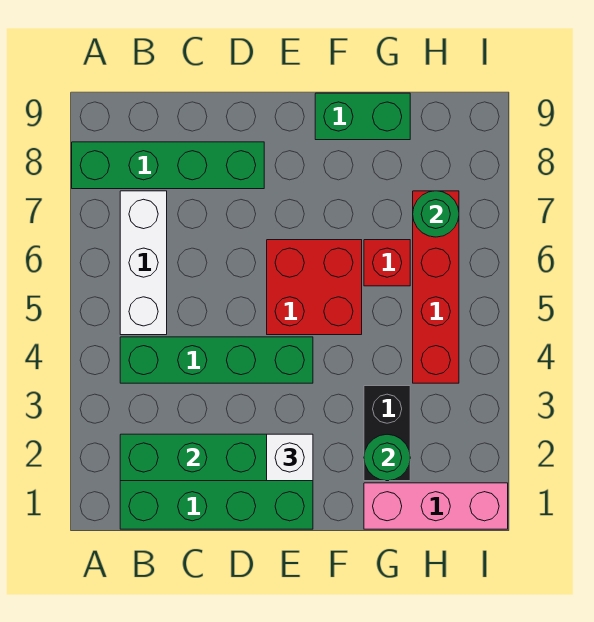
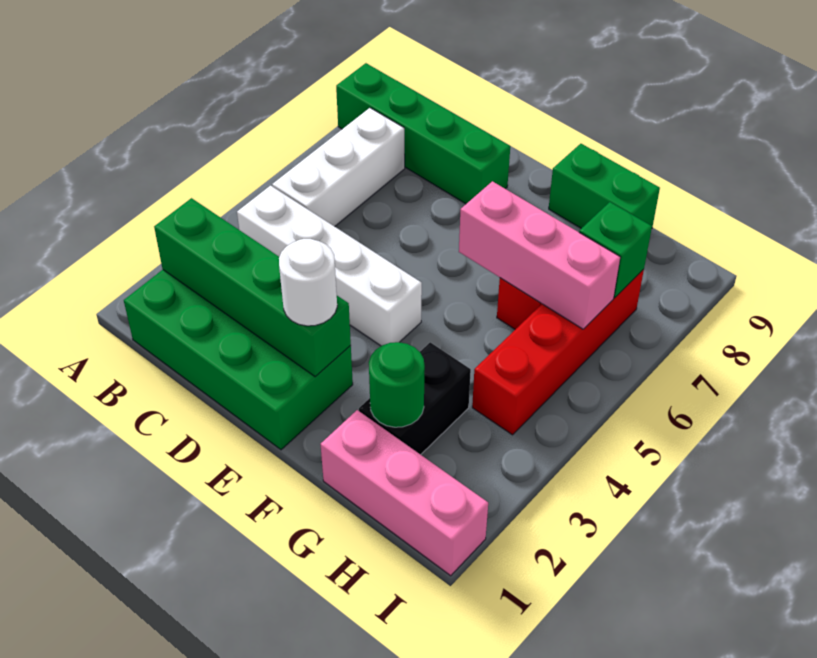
green brick B4:E4 level 1 -> white brick B4:E4 level 1
white brick E2 level 3 -> white round brick E2 level 3
red brick E5:F6 level 1 -> none
none -> pink brick F6:H6 level 2
green round brick H7 level 2 -> green brick H7 level 2

